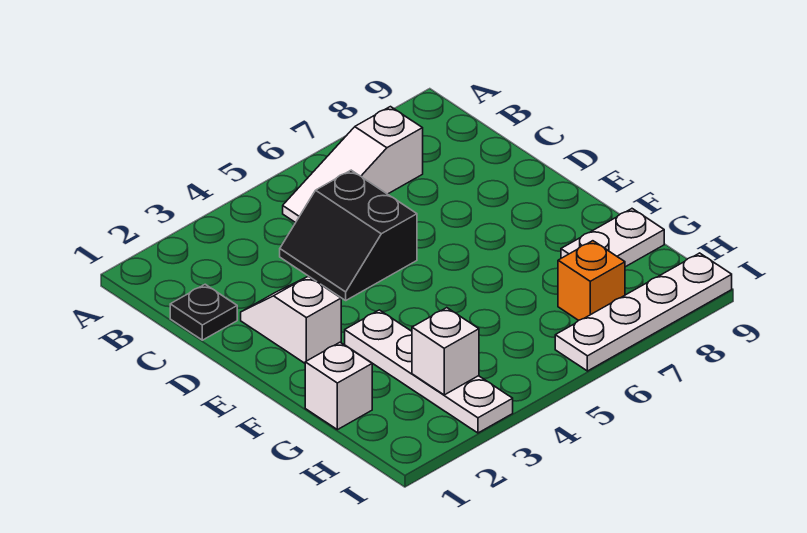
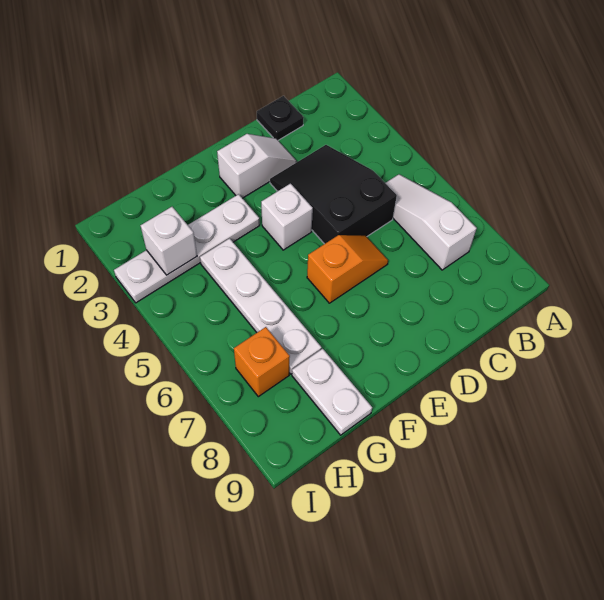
black slope C4:D5 level 1 top 5 -> black slope C3:D5 level 1 top 5
none -> orange slope D6:E6 level 1 top E
white brick G1 level 1 -> white brick E4 level 1
white plate I6:I9 level 1 -> white plate G4:G7 level 1

